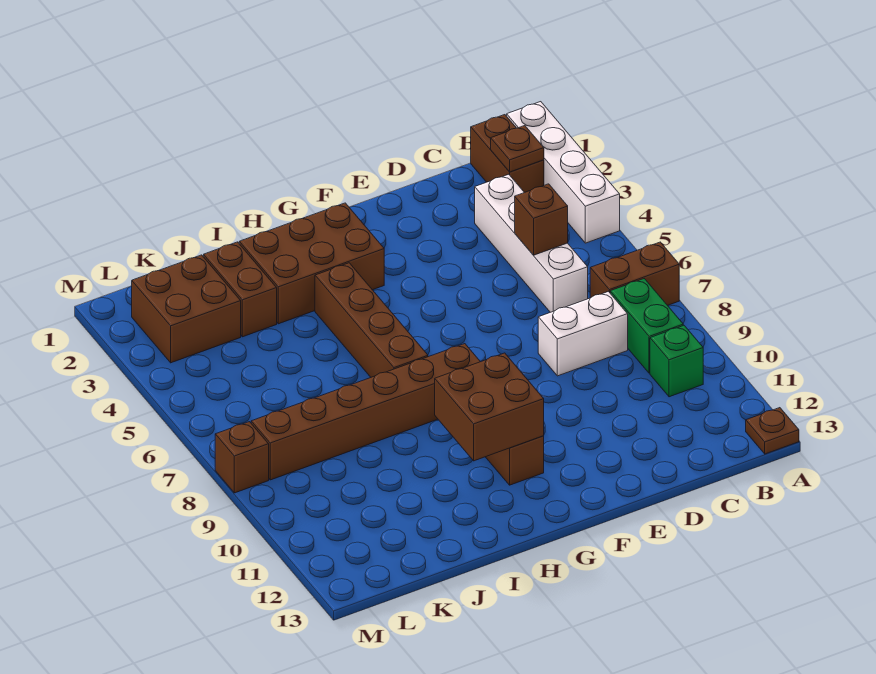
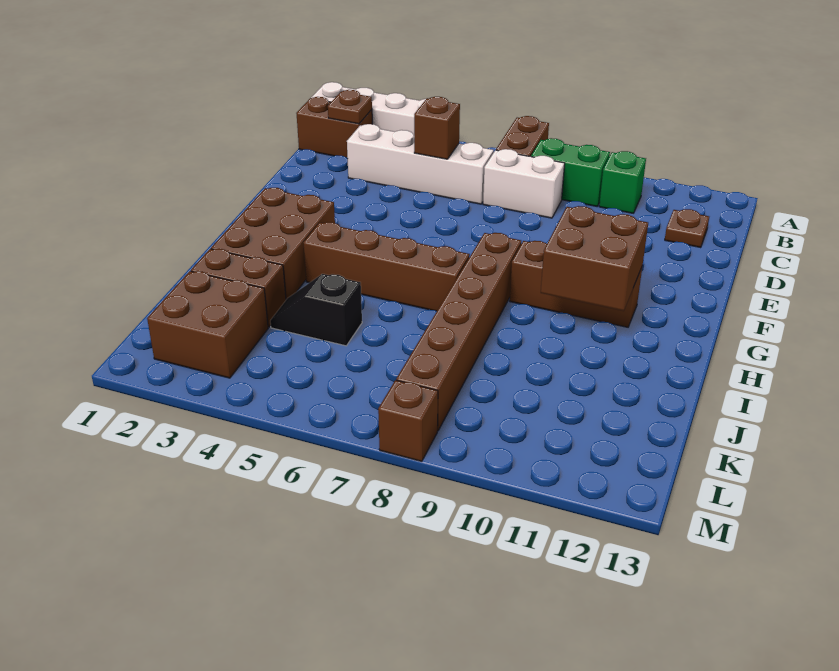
brown plate A13 level 1 -> brown plate C12 level 1
white brick C8:D8 level 1 -> white brick C7:C8 level 1
none -> black slope J4:J5 level 1 top 5

